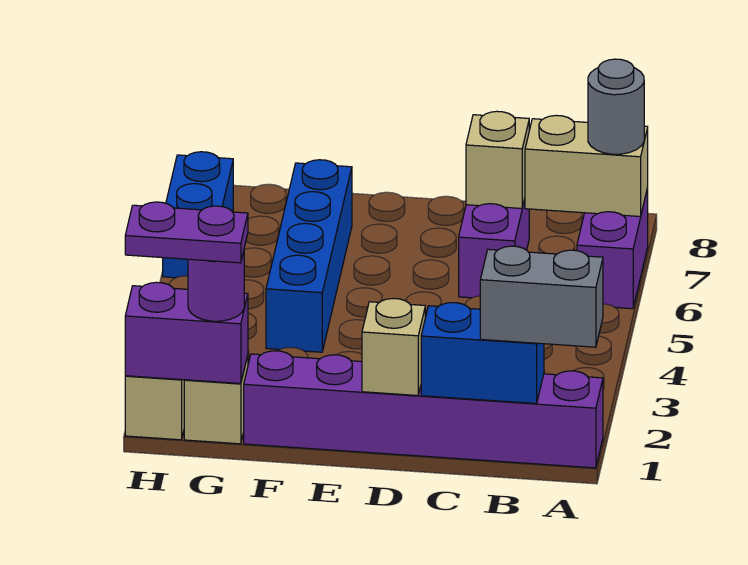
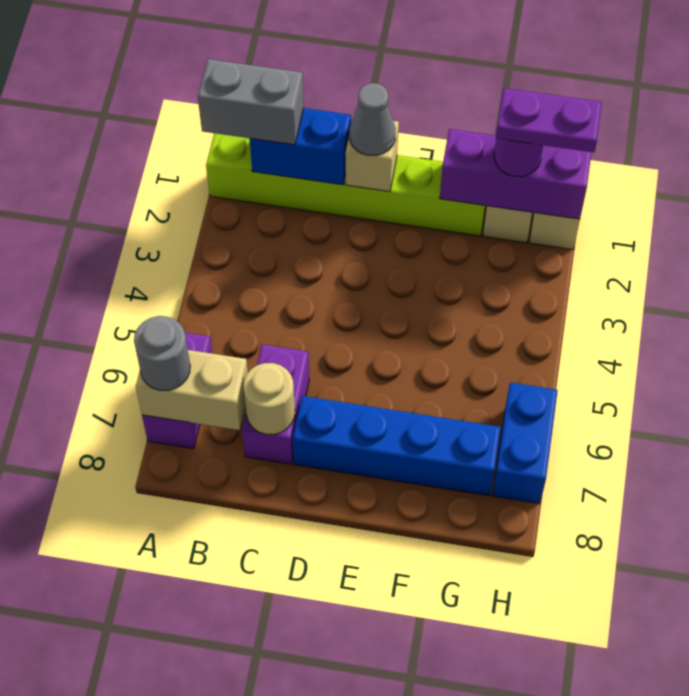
purple brick A1:F1 level 1 -> lime brick A1:F1 level 1
tan brick C7 level 2 -> tan round brick C7 level 2
none -> grey cone D1 level 3
blue brick F4:F7 level 1 -> blue brick D7:G7 level 1
purple brick G1:H1 level 2 -> purple brick F1:H1 level 2

